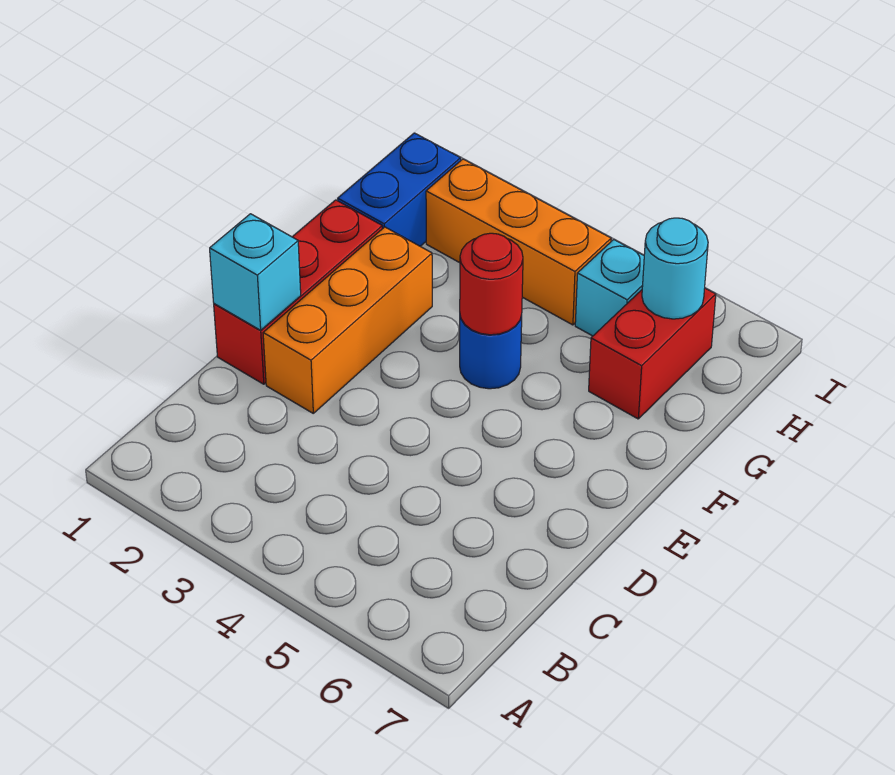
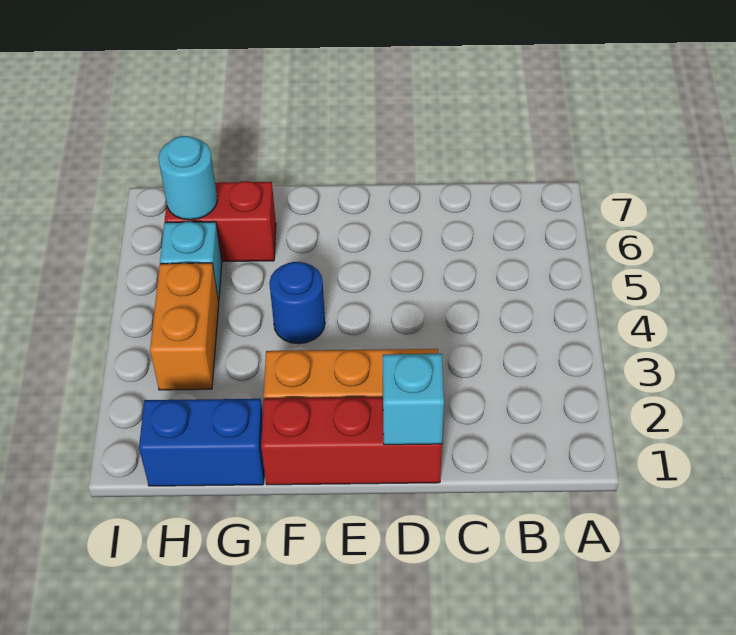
red round brick F4 level 2 -> none
orange brick H2:H4 level 1 -> orange brick H3:H4 level 1

